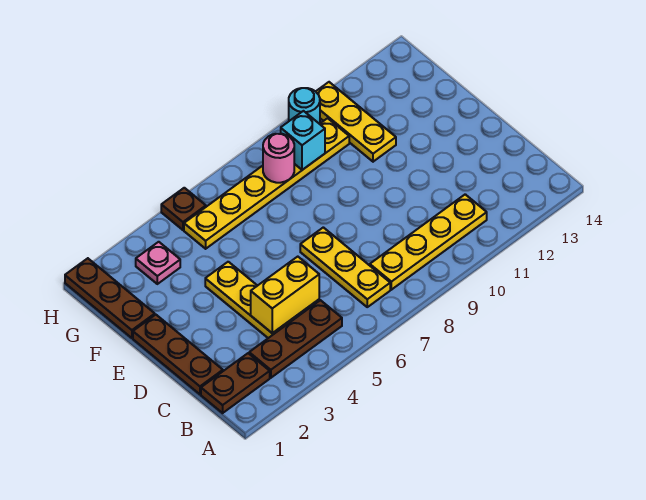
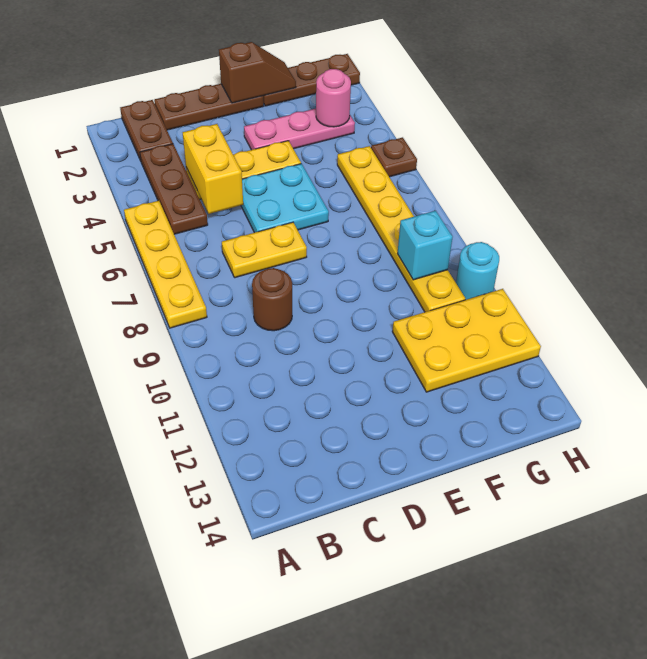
yellow plate B7:D7 level 1 -> yellow plate C7:D7 level 1
yellow plate B8:B11 level 1 -> yellow plate A5:A8 level 1
none -> brown round brick C9 level 1
none -> cyan plate D5:E6 level 1
none -> brown slope E1:F1 level 2 top E
yellow plate F11:H11 level 1 -> yellow plate F11:H12 level 1
pink plate G3 level 1 -> pink plate E3:G3 level 1
pink round brick G8 level 2 -> pink round brick G3 level 2

